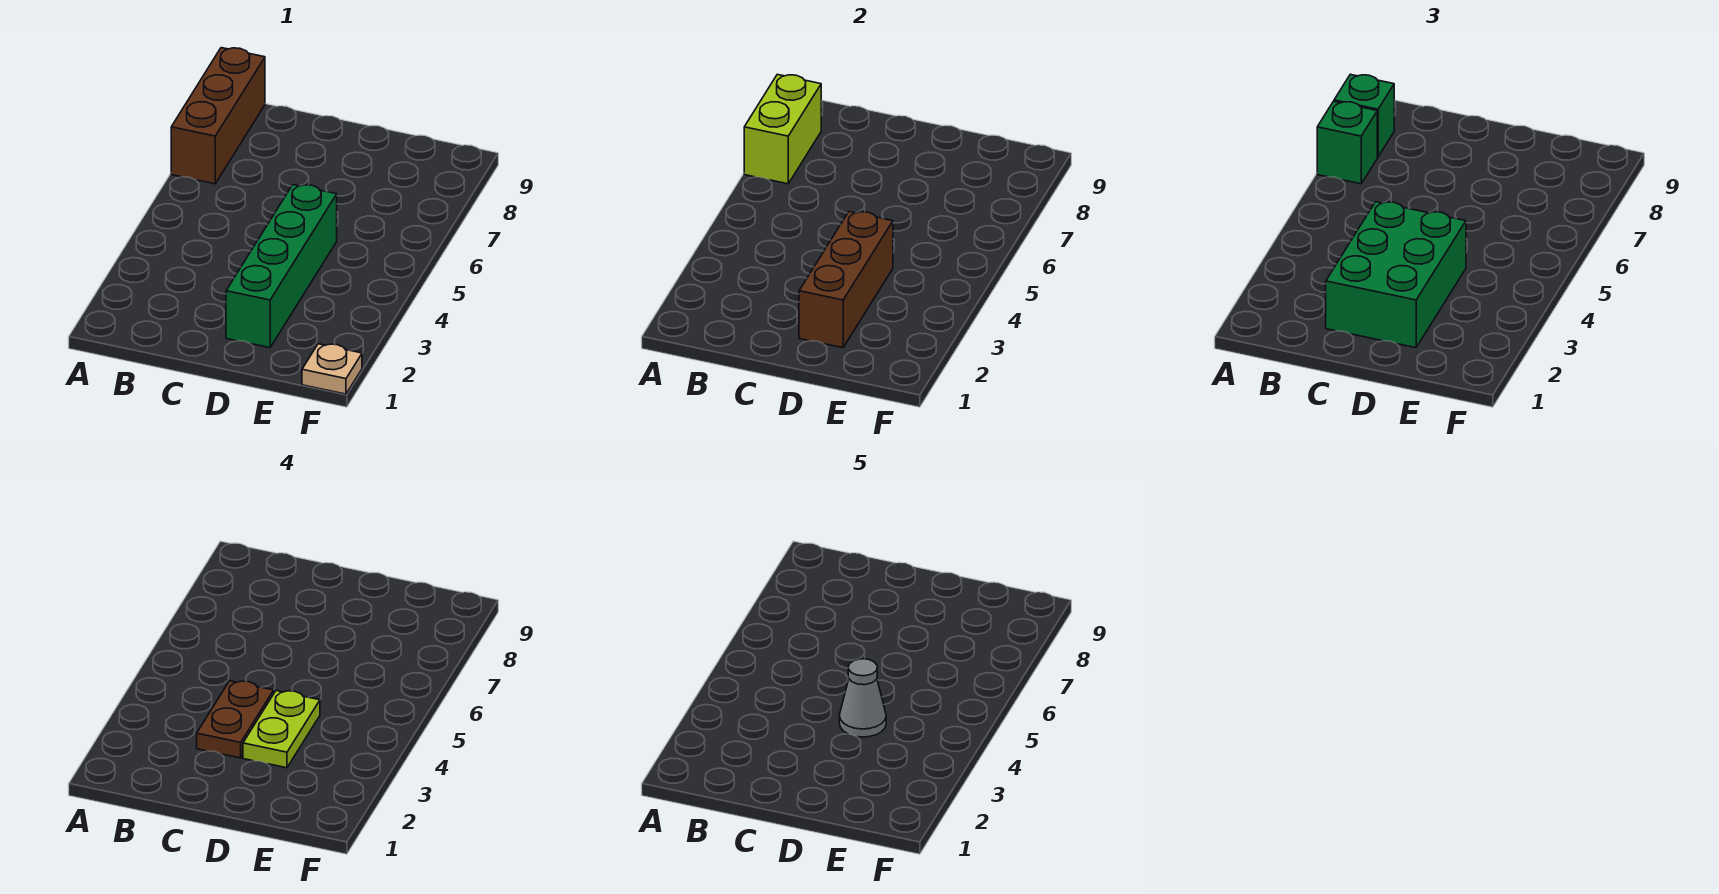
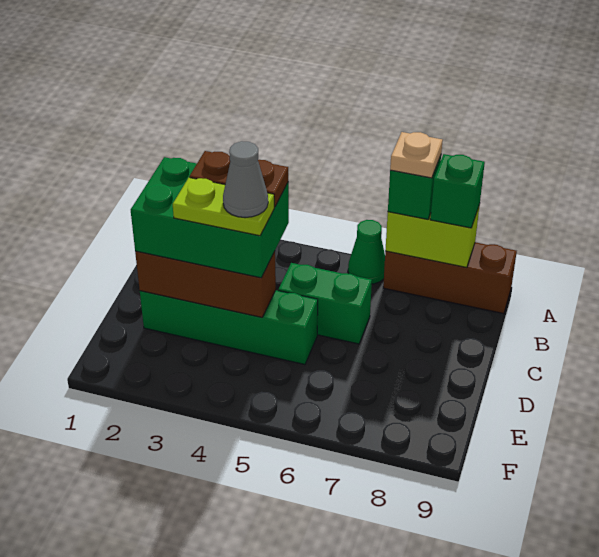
none -> green cone A6 level 1
none -> green brick C5:C6 level 1
tan plate F1 level 1 -> tan plate A7 level 4

